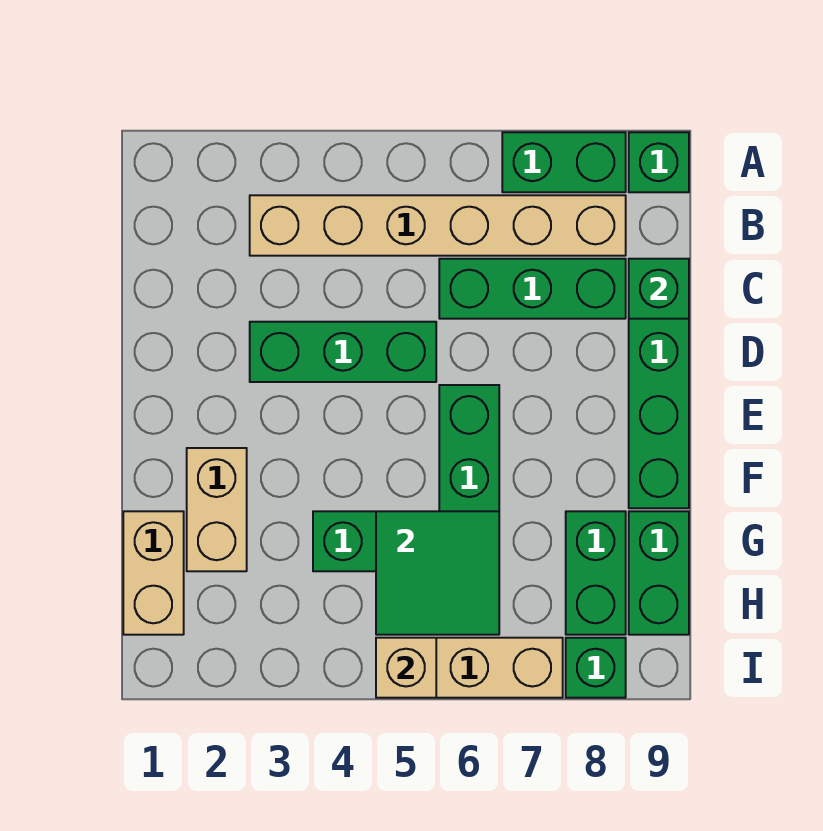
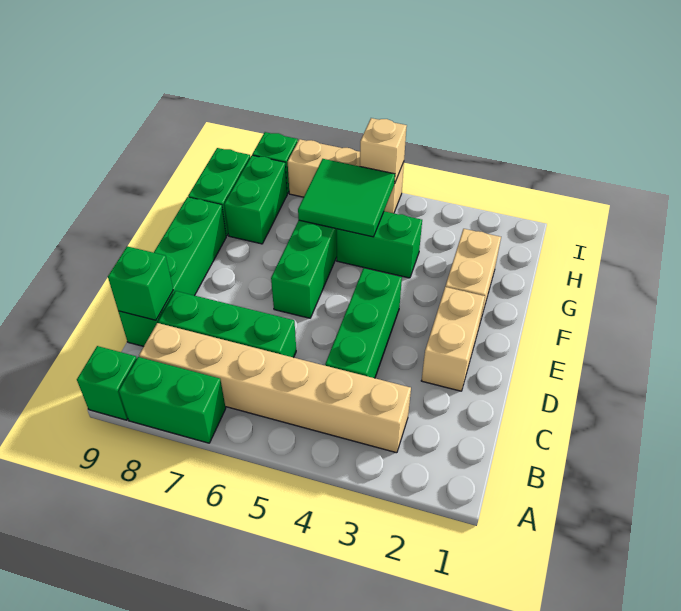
green brick D3:D5 level 1 -> green brick C4:E4 level 1
tan brick G1:H1 level 1 -> tan brick D2:E2 level 1

